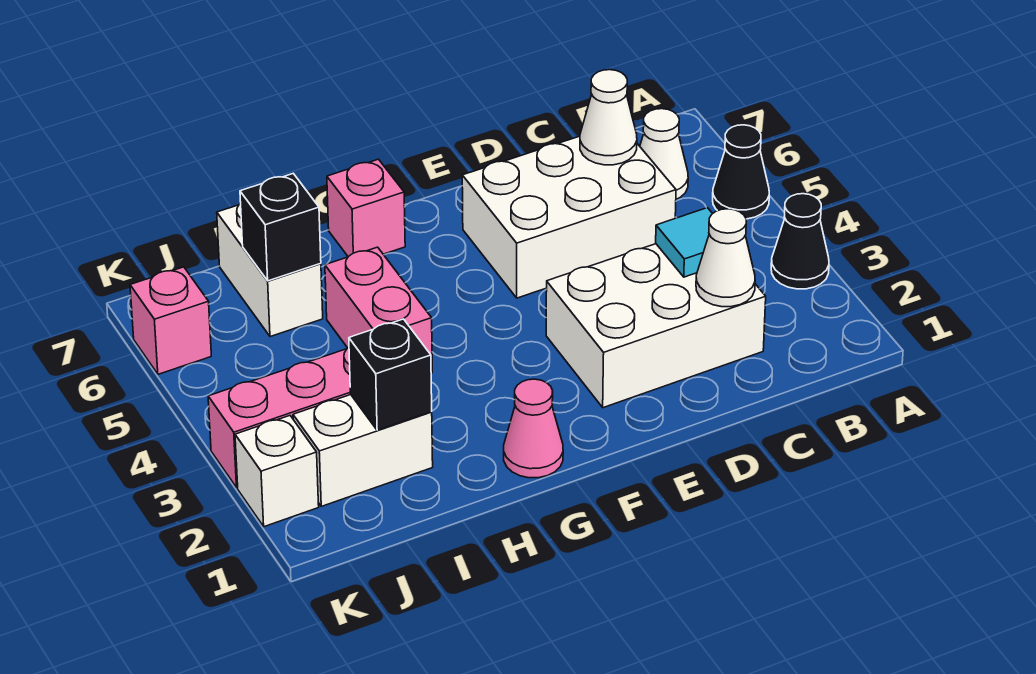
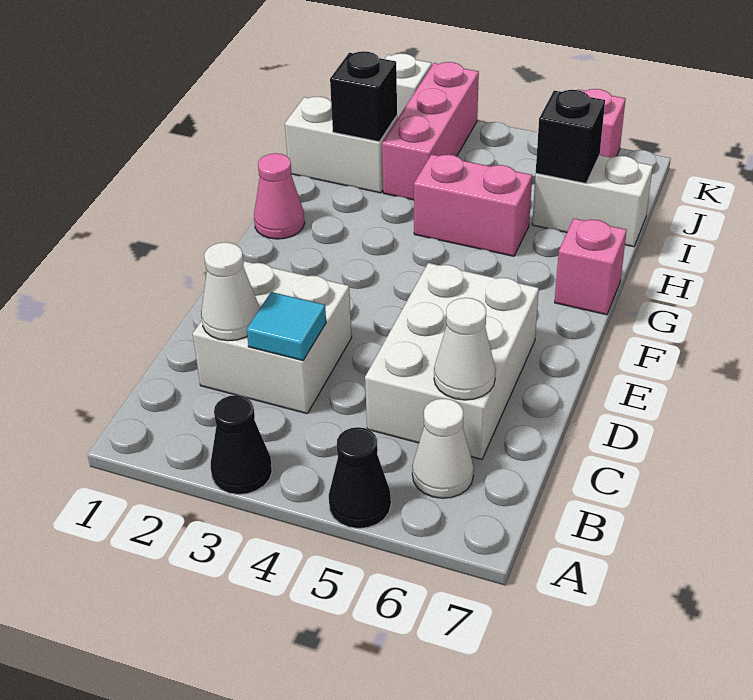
white brick C2:E3 level 1 -> white brick C2:D3 level 1
white brick I2:J2 level 1 -> white brick I1:I2 level 1

